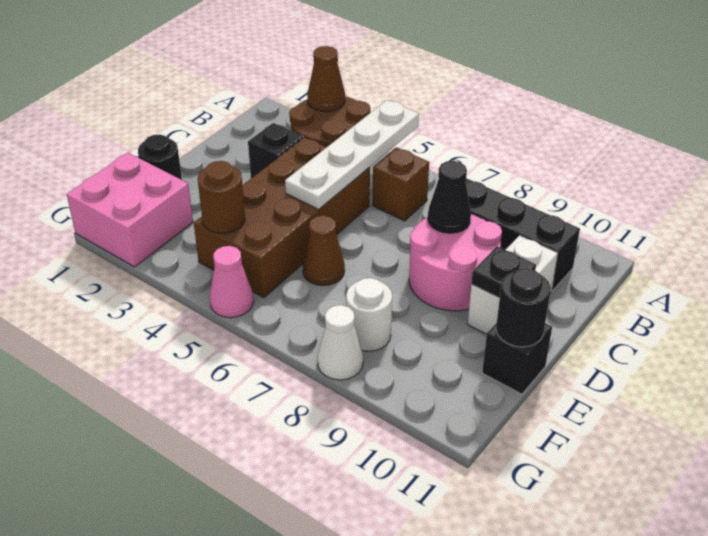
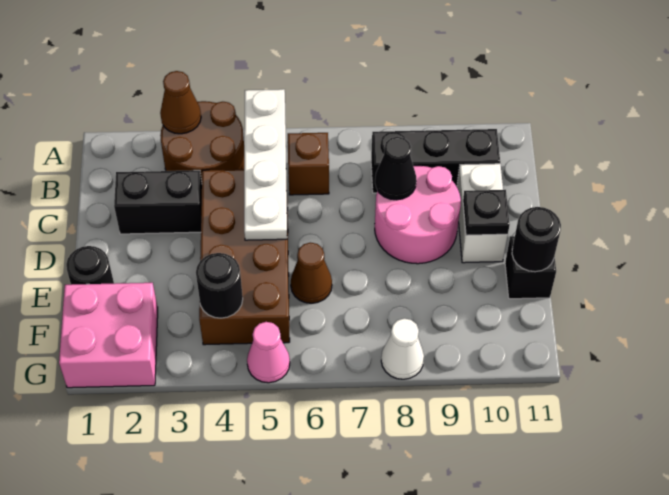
black brick C3 level 1 -> black brick C2:C3 level 1
brown round brick F4 level 2 -> black round brick F4 level 2
white round brick F8 level 1 -> none

